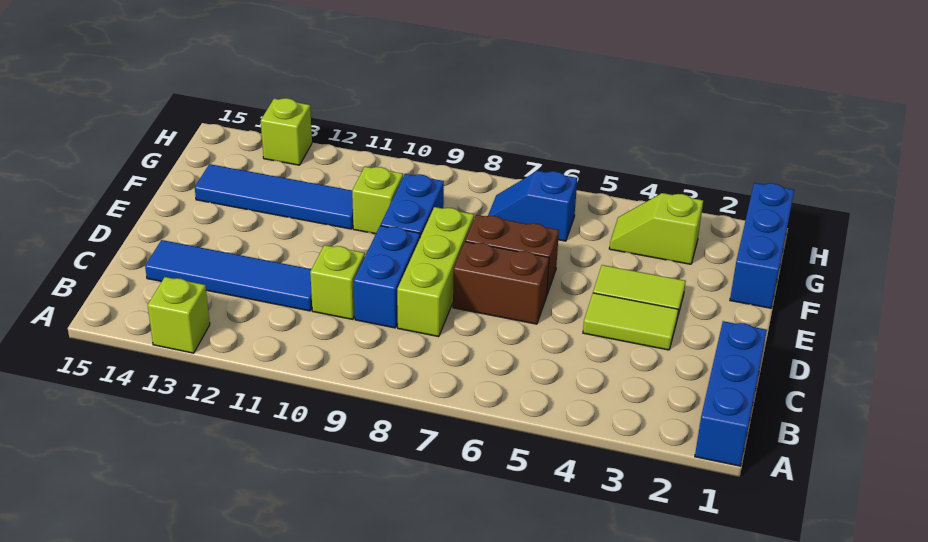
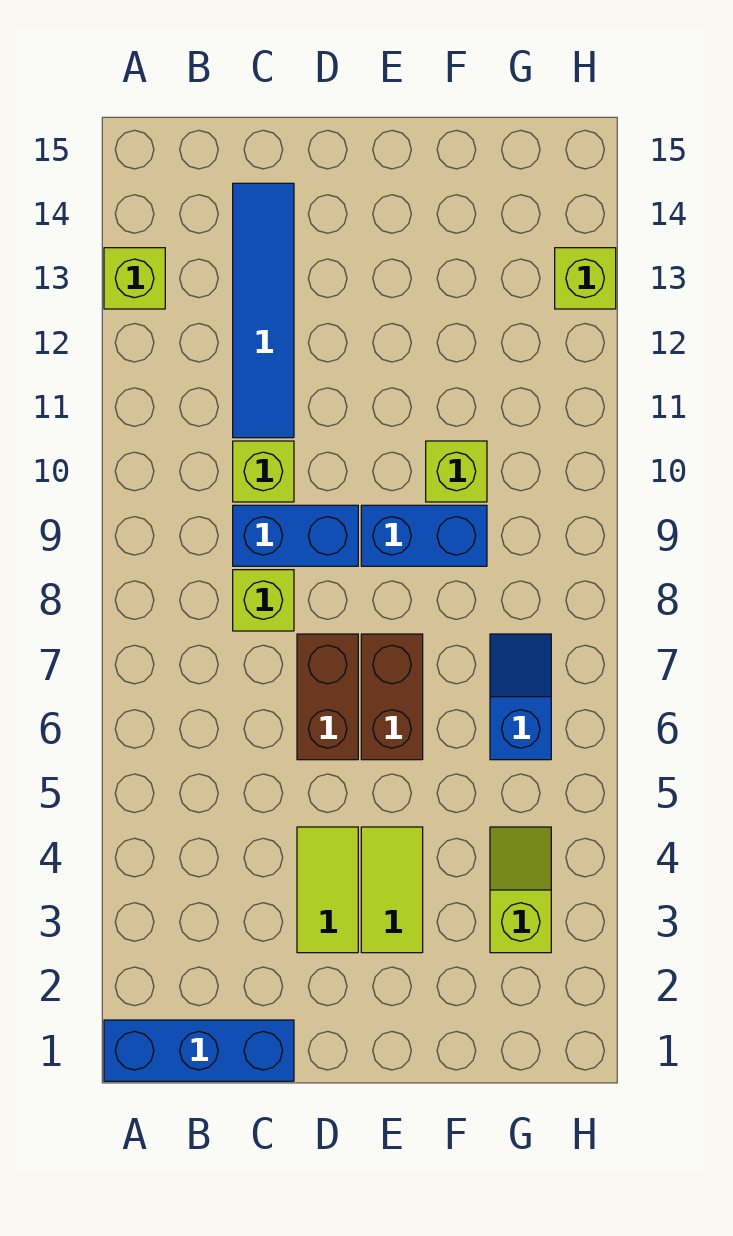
lime brick C8:E8 level 1 -> lime brick C8 level 1
blue brick F1:H1 level 1 -> none
blue tile F11:F14 level 1 -> none

